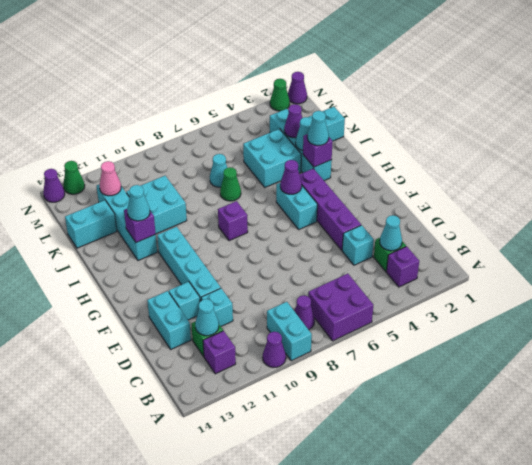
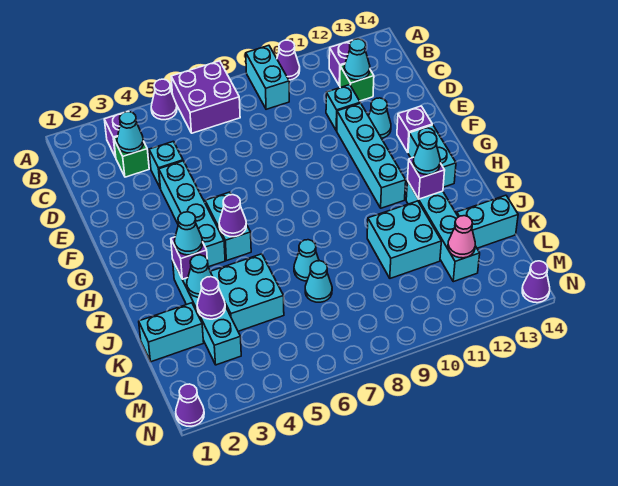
purple cone B8 level 1 -> purple cone A5 level 1
cyan brick D13:E13 level 1 -> cyan brick G13:H13 level 1
purple brick E4:H4 level 1 -> cyan brick E4:H4 level 1
cyan brick E12 level 1 -> cyan cone E12 level 1
purple brick H8 level 1 -> purple brick F13 level 1
green cone J7 level 1 -> cyan cone J7 level 1
green cone N2 level 1 -> none
green cone N13 level 1 -> none

